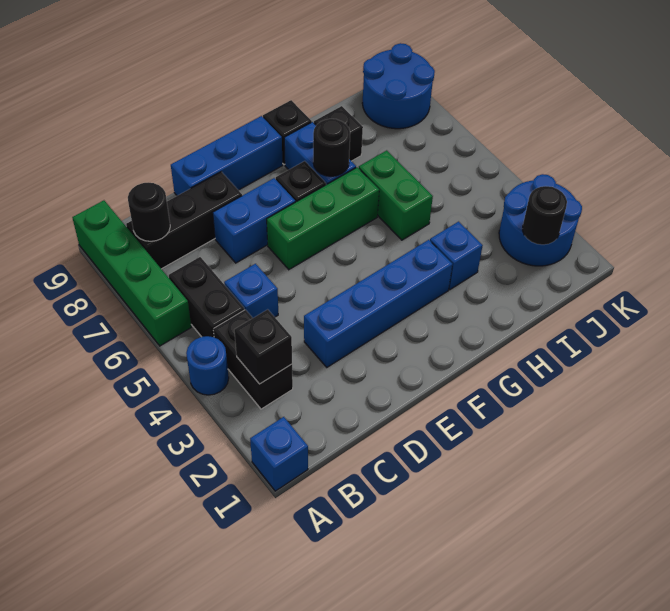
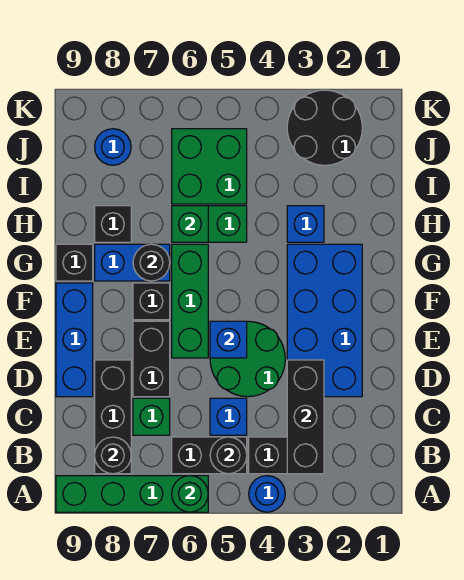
blue brick A1 level 1 -> blue brick E5 level 2
none -> green round brick A6 level 2
black brick B3 level 2 -> black brick B3:D3 level 2
none -> green brick C7 level 1
blue brick D3:G3 level 1 -> blue brick D2:G3 level 1
none -> green round brick D4:E5 level 1
blue brick D7:E7 level 1 -> black brick D7:E7 level 1
none -> green brick H6 level 2
none -> green brick I5:J6 level 1
blue round brick J2:K3 level 1 -> black round brick J2:K3 level 1
black round brick J2 level 2 -> black round brick B5 level 2
blue round brick J8:K9 level 1 -> blue round brick J8 level 1

